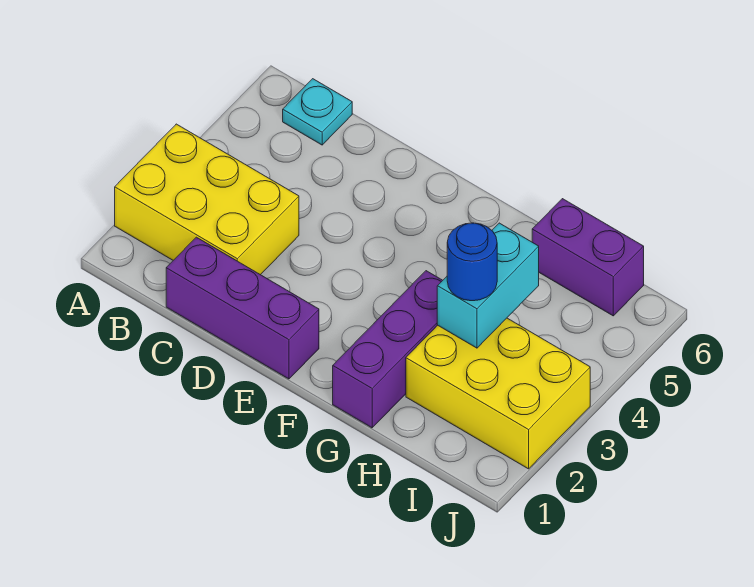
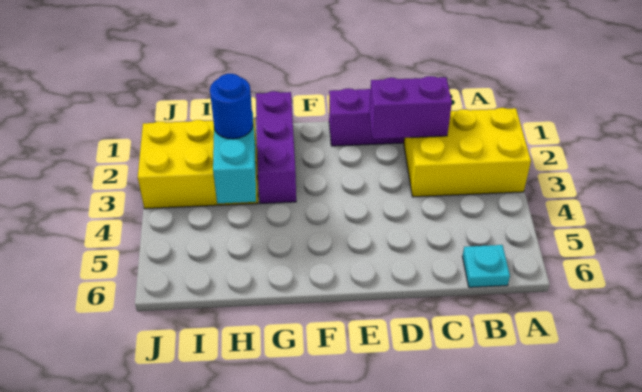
purple brick H6:I6 level 1 -> purple brick C2:D2 level 2

